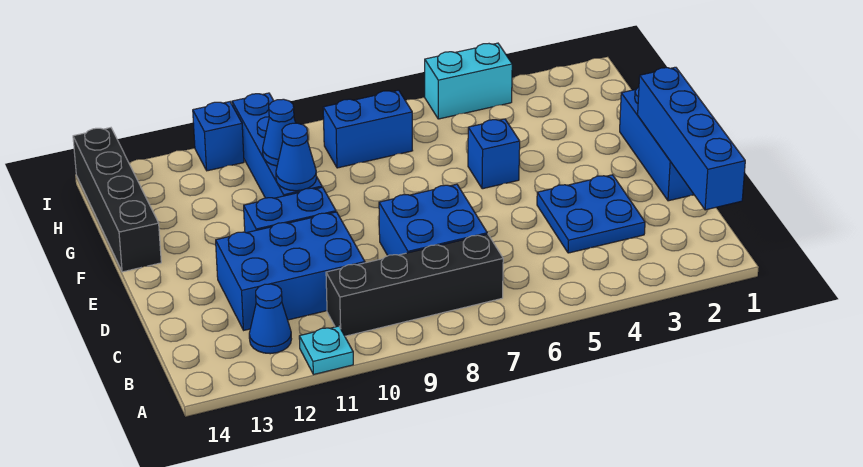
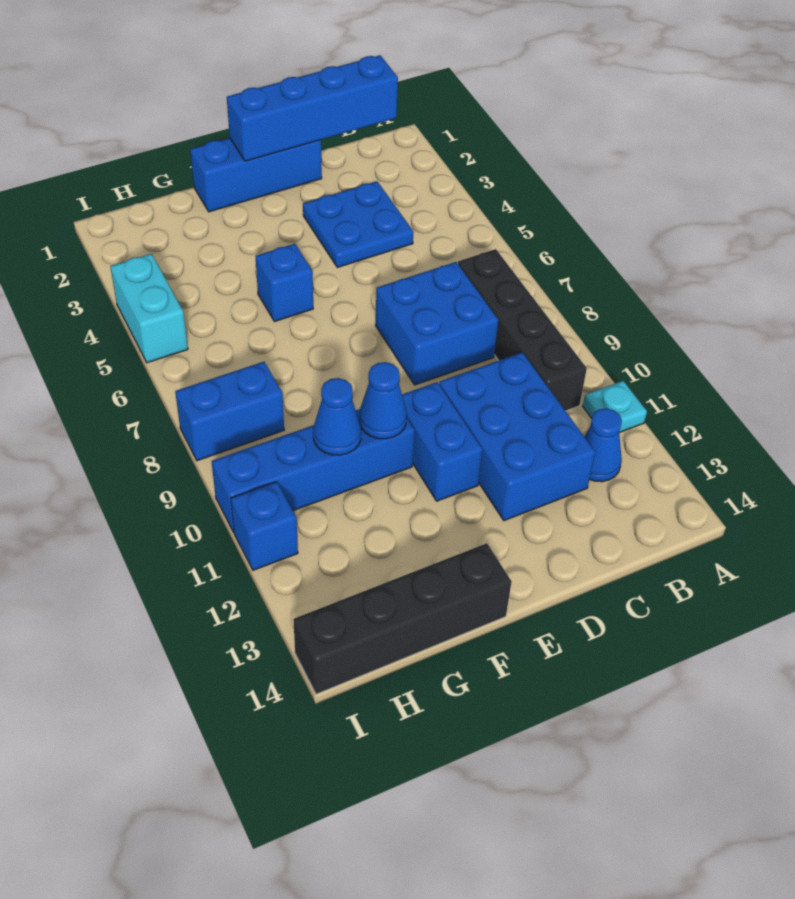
blue brick H7:H8 level 1 -> blue brick H8:I8 level 1

